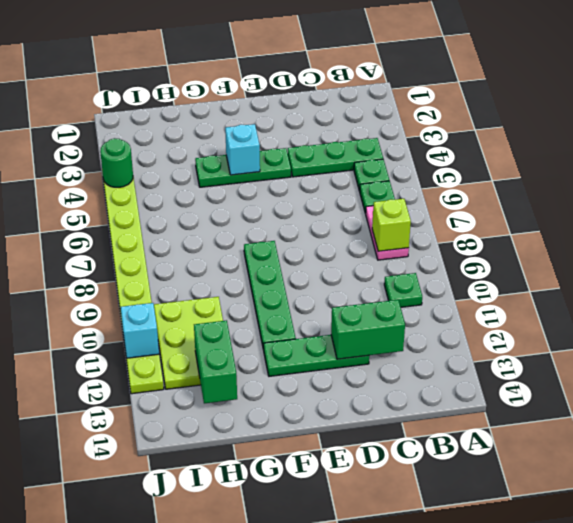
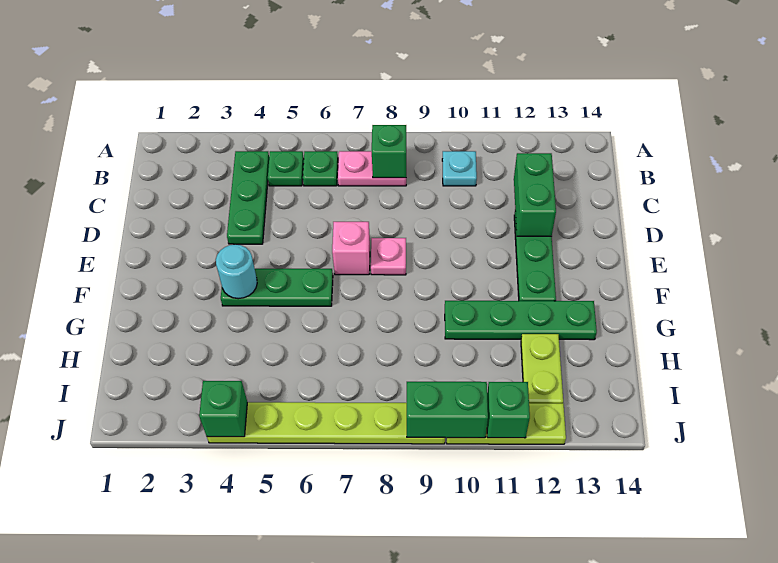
lime brick B8 level 2 -> green brick B8 level 2
green plate B10 level 1 -> cyan plate B10 level 1
green plate E4:G4 level 1 -> green plate F4:F6 level 1
none -> pink brick E7 level 1
none -> pink plate E8 level 1
cyan brick F4 level 2 -> cyan round brick F4 level 2
green plate F8:F11 level 1 -> green plate G10:G13 level 1
lime plate H10:I12 level 1 -> lime plate H12:I12 level 1
green brick H12:H13 level 2 -> green brick J9:J10 level 2
green round brick J4 level 2 -> green brick J4 level 2
cyan brick J11 level 2 -> green brick J11 level 2

